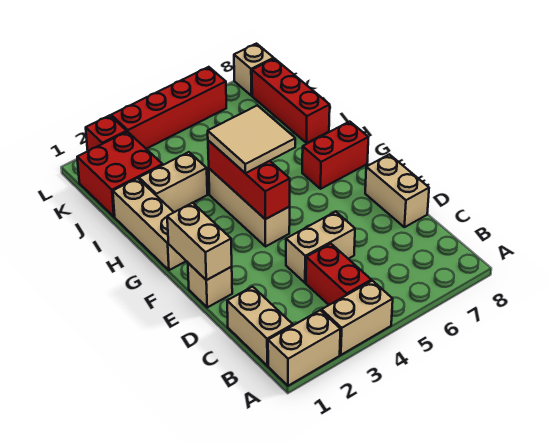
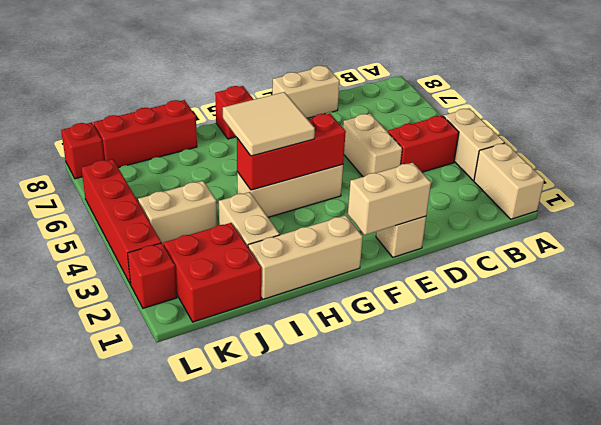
tan brick B1:C1 level 1 -> tan brick J4:K4 level 1
red brick G7:G8 level 1 -> red brick G8 level 1
tan brick L8 level 1 -> red brick L8 level 1

